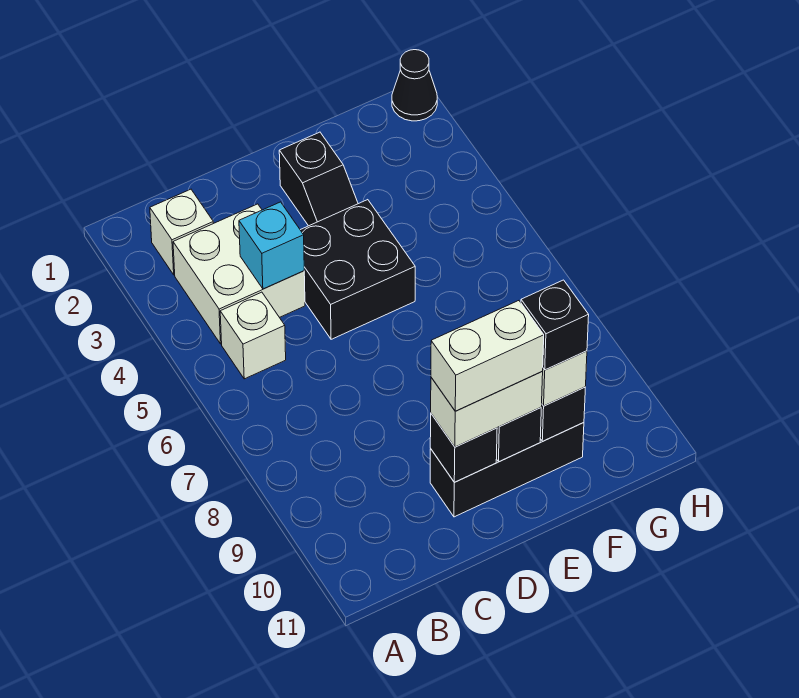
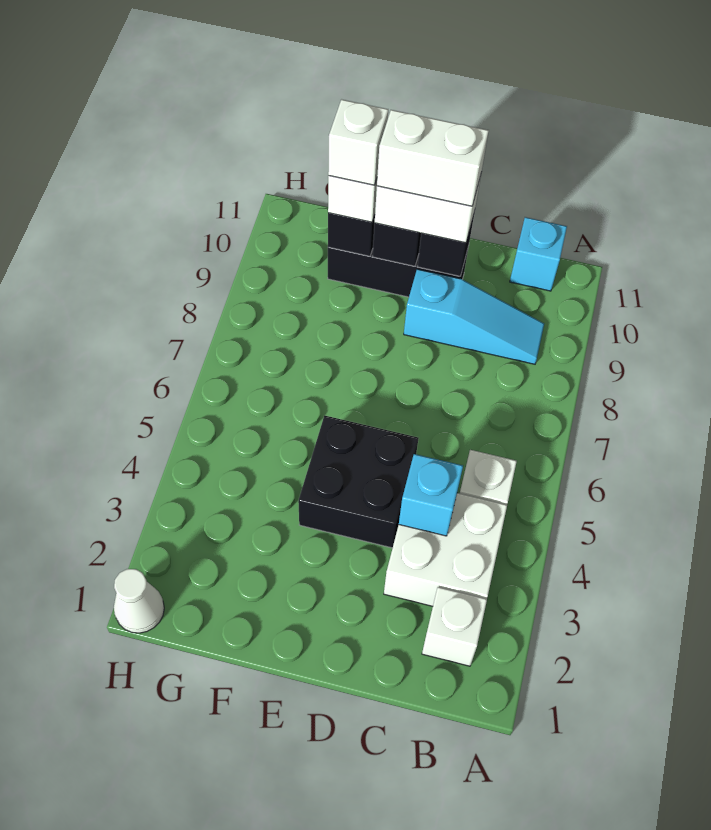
none -> cyan slope B9:D9 level 1 top D
none -> cyan brick B11 level 1
black slope E2:E3 level 1 top 2 -> none
black brick F10 level 4 -> white brick F10 level 4
black cone H1 level 1 -> white cone H1 level 1

